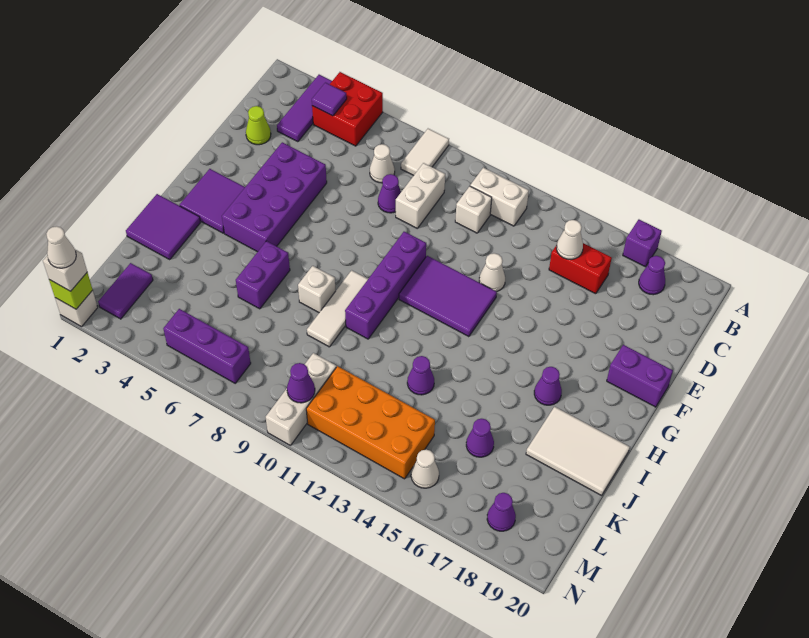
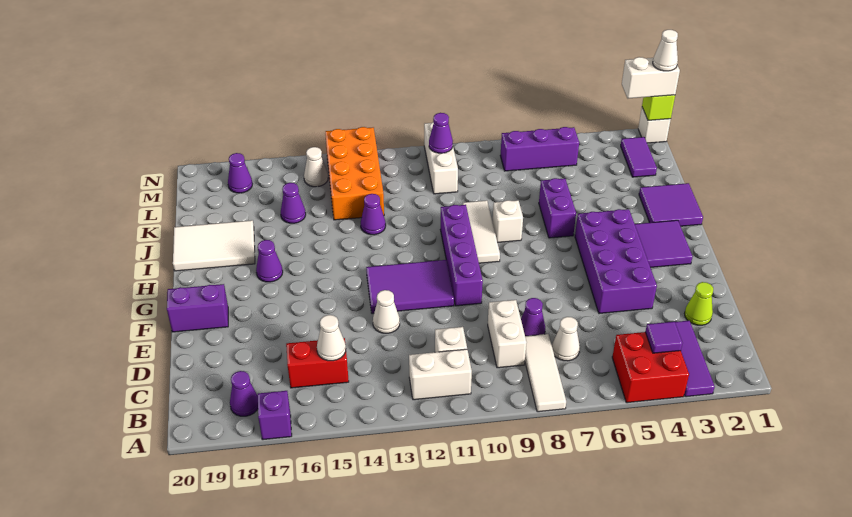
white tile A8:B8 level 1 -> white tile A8:C8 level 1
orange brick L11:M14 level 1 -> orange brick K13:N14 level 1
white brick N1 level 3 -> white brick N1:N2 level 3

